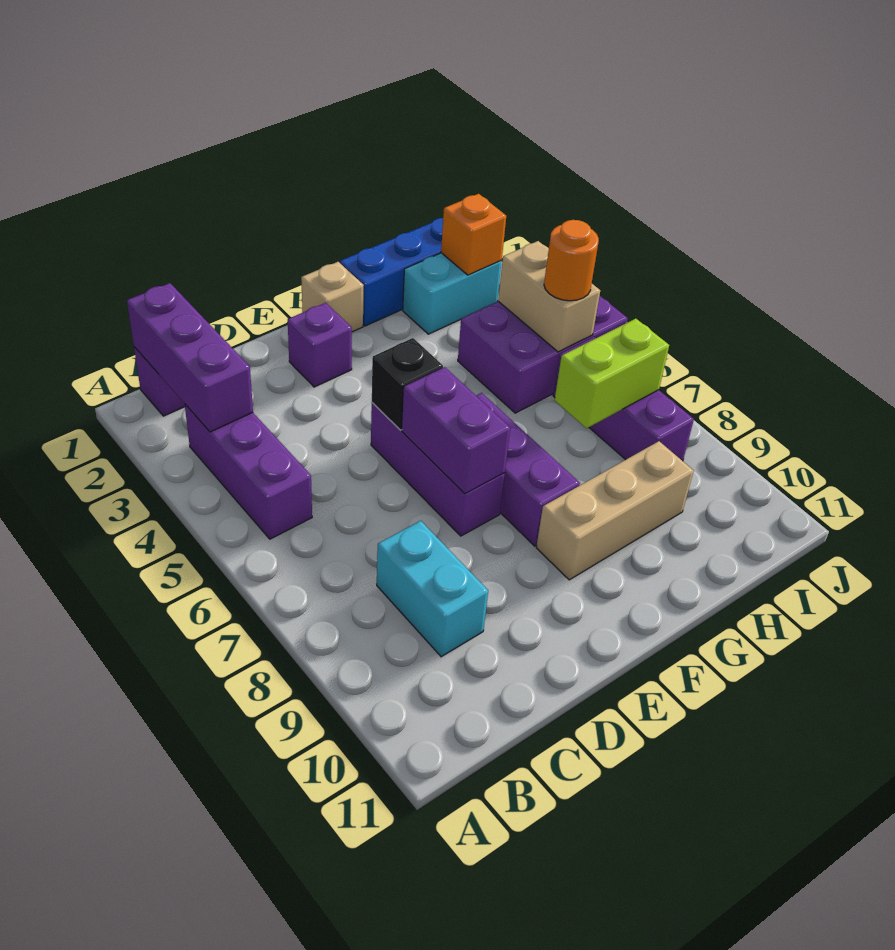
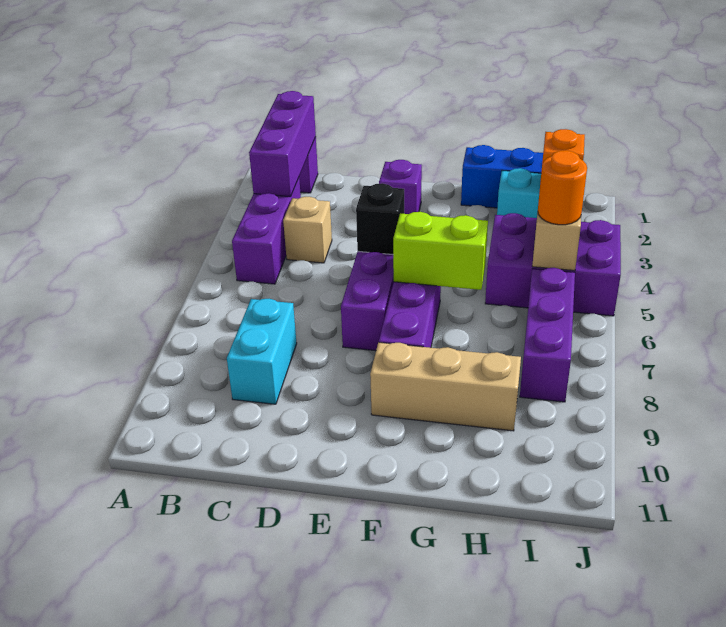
purple brick E6:E7 level 2 -> none
tan brick F1 level 1 -> tan brick C4 level 1
lime brick H7:I7 level 2 -> lime brick F6:G6 level 2

